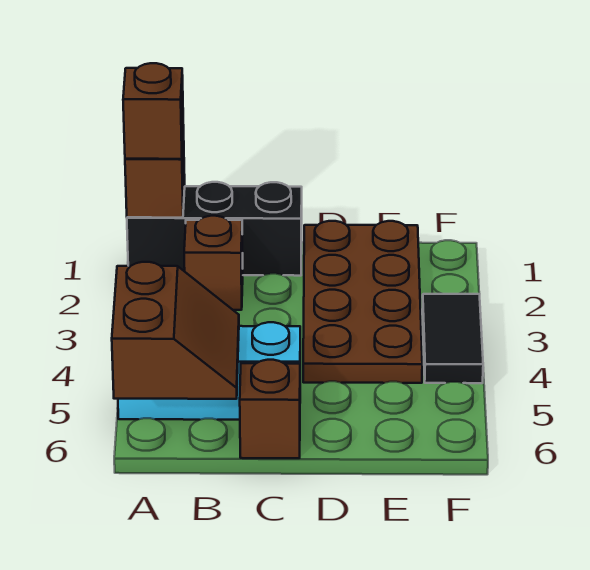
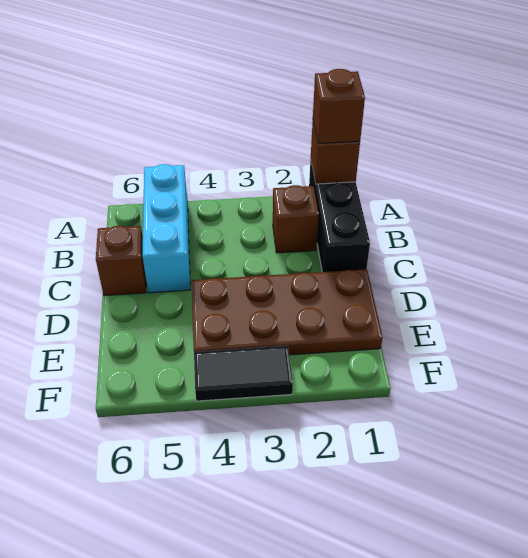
brown slope A5:B6 level 2 top A -> none

